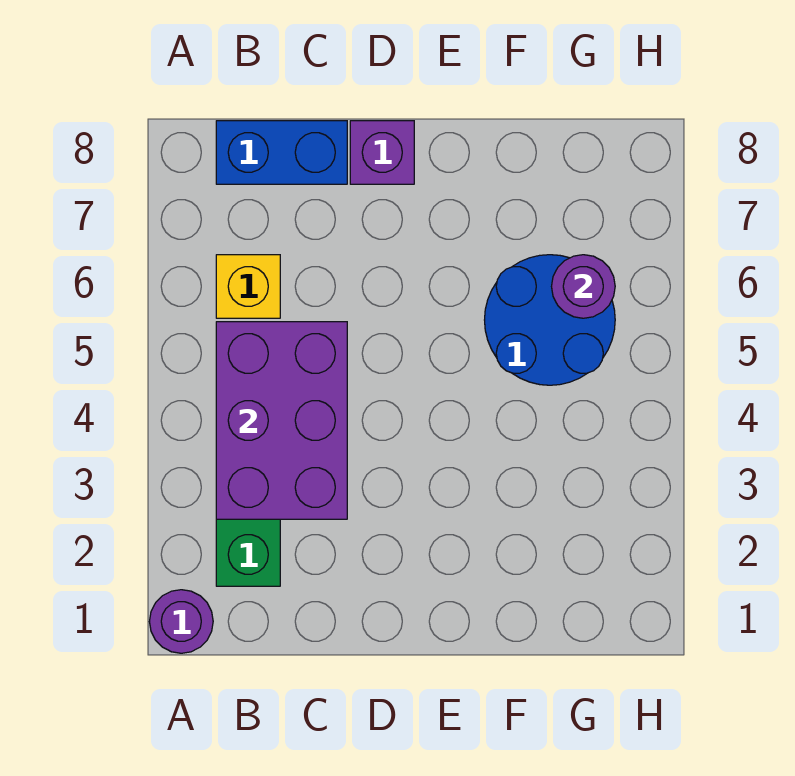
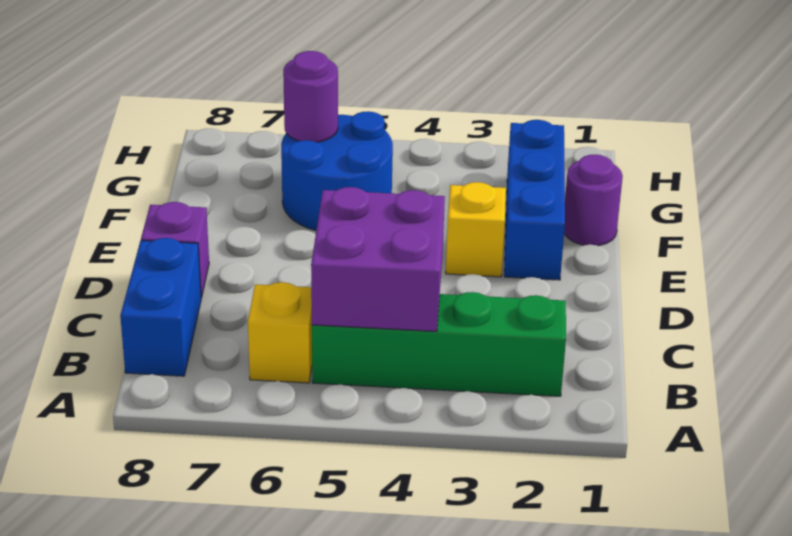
purple round brick A1 level 1 -> purple round brick F1 level 1
purple brick B3:C5 level 2 -> purple brick B4:C5 level 2
none -> blue brick E2:G2 level 1
none -> yellow brick E3 level 1

